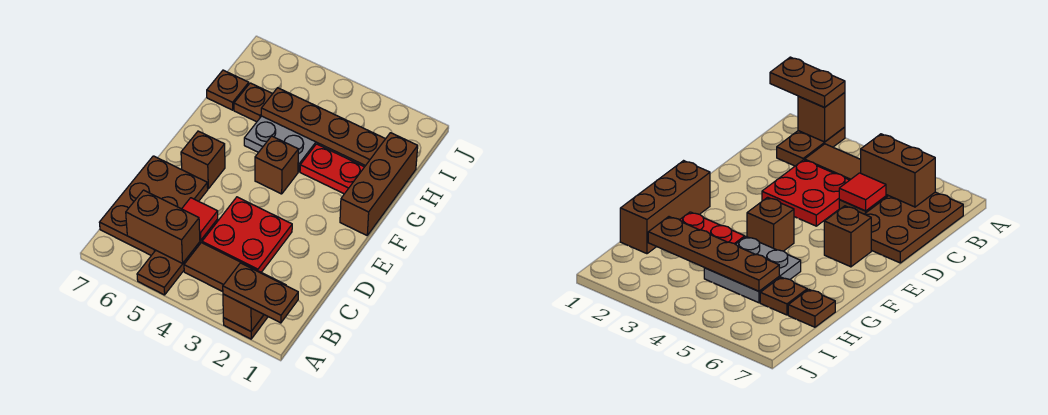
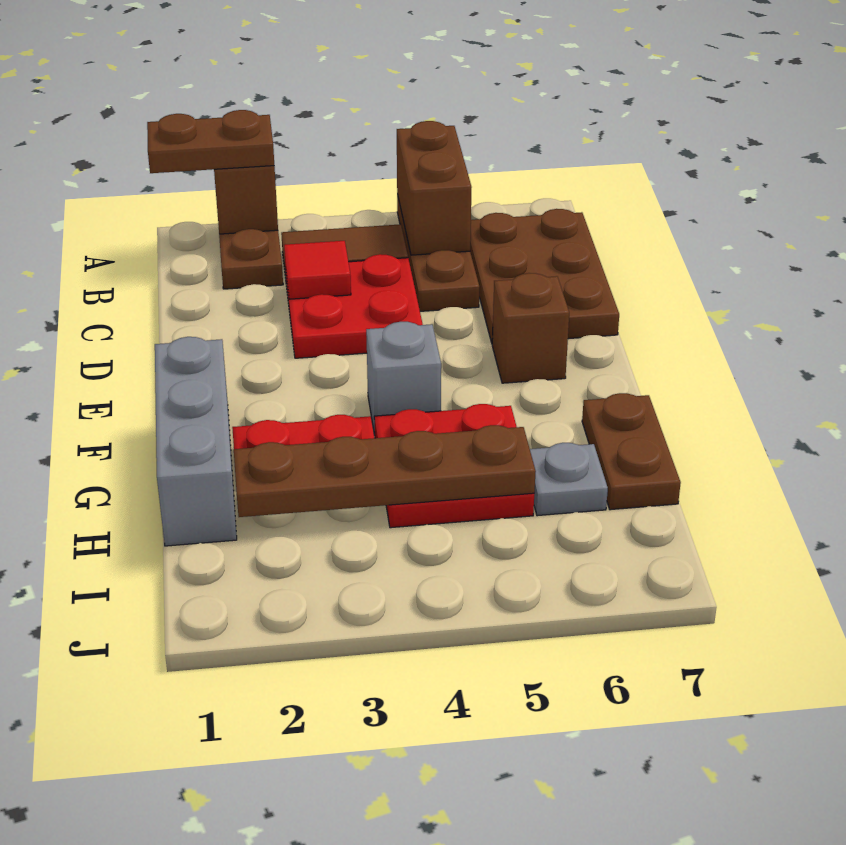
brown brick B5:B6 level 2 -> brown brick A5:B5 level 2
red tile C5 level 2 -> red tile C3 level 2
brown brick F1:H1 level 1 -> grey brick F1:H1 level 1
brown brick F4 level 1 -> grey brick F4 level 1
grey plate G4:H5 level 1 -> red plate G4:H5 level 1
brown plate H6 level 1 -> grey plate H6 level 1
brown plate H7 level 1 -> brown plate G7:H7 level 1

